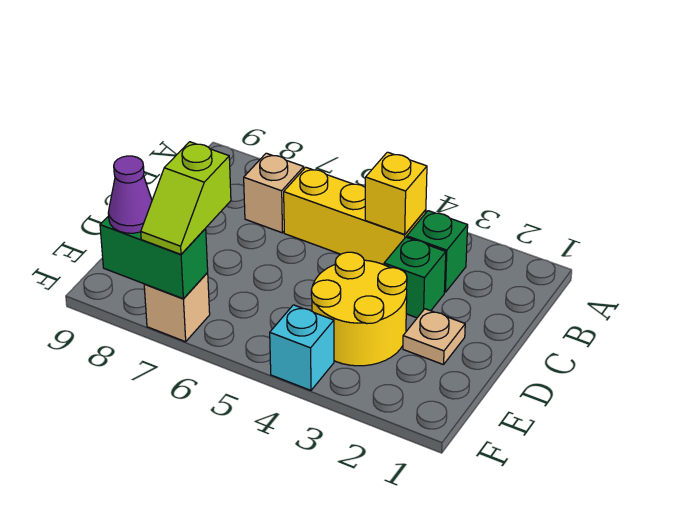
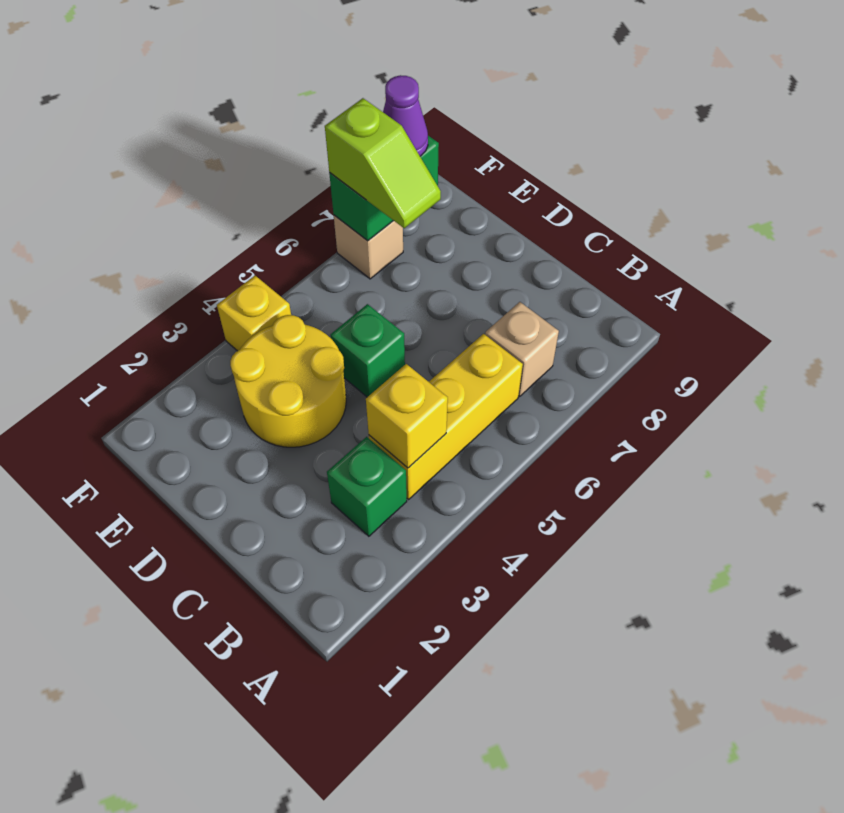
green brick C3 level 1 -> green brick D5 level 1
tan plate D2 level 1 -> none
lime slope E7:F7 level 3 top E -> lime slope E7:F7 level 3 top F
cyan brick F4 level 1 -> yellow brick F4 level 1

